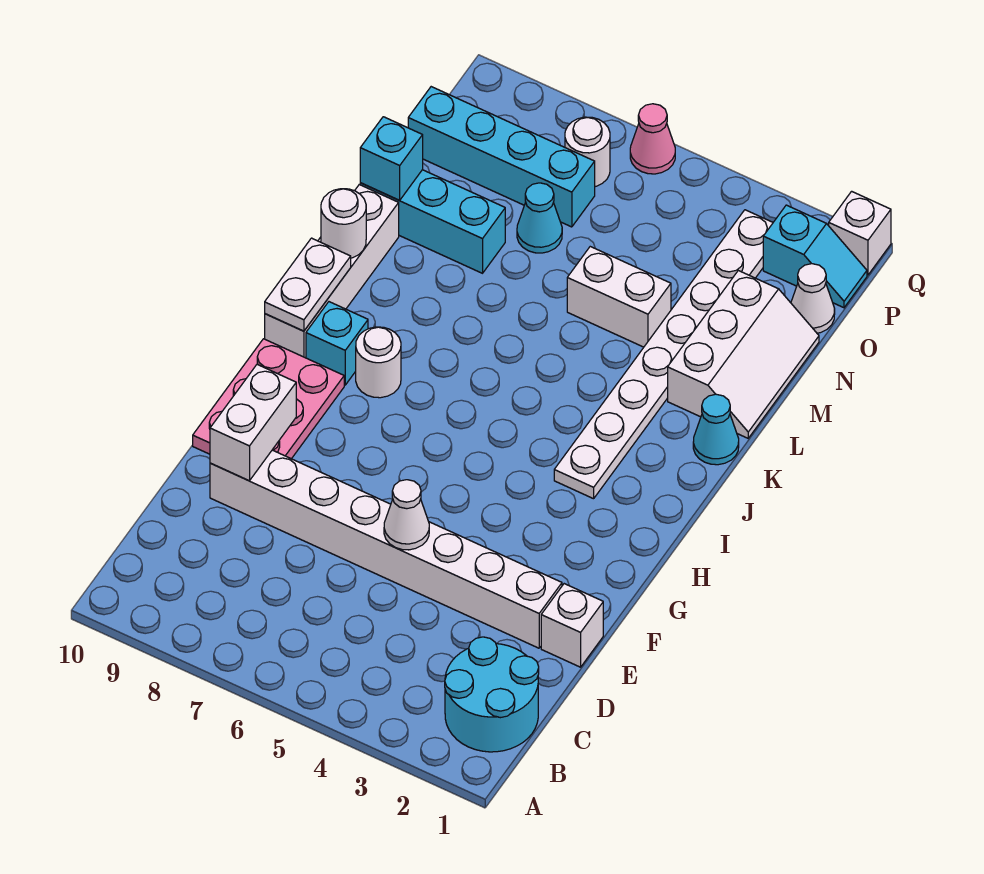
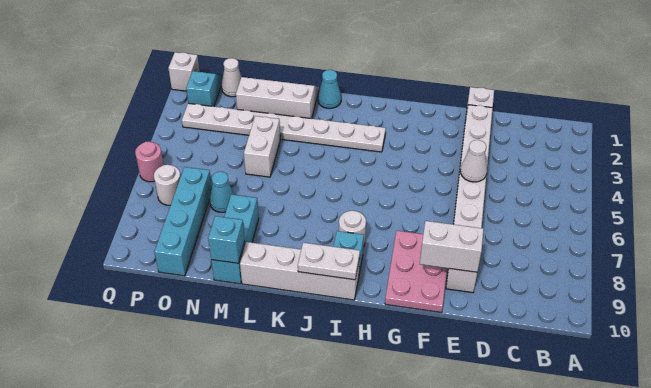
cyan round brick B1:C2 level 1 -> none
pink plate F9:H10 level 1 -> pink plate F8:G10 level 1
white round brick K10 level 2 -> none
pink cone Q6 level 1 -> pink round brick Q6 level 1

